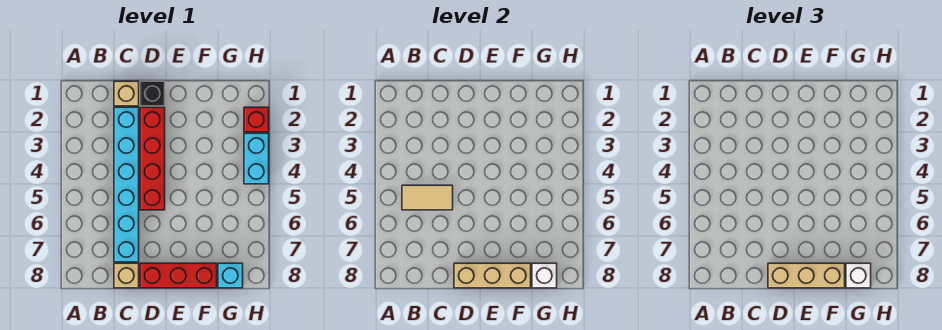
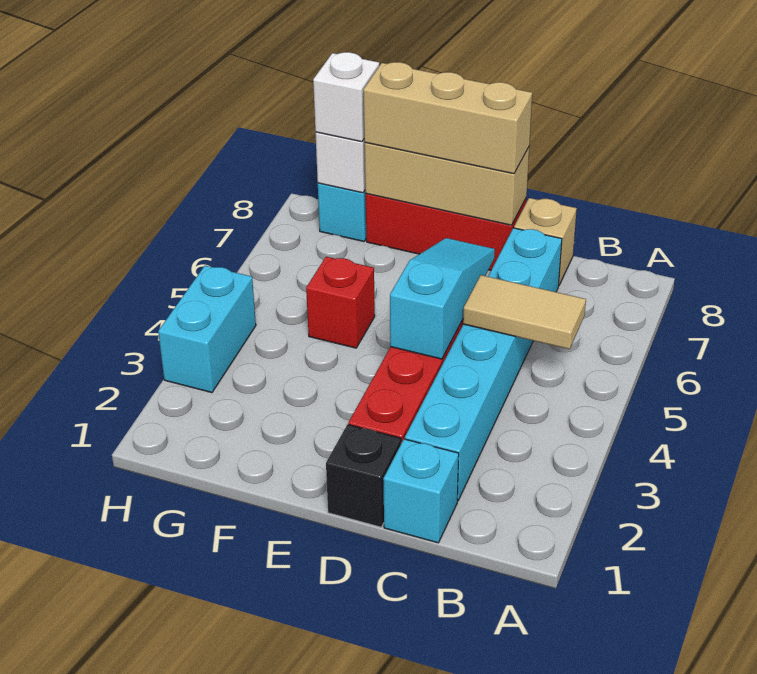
tan brick C1 level 1 -> cyan brick C1 level 1
none -> cyan slope D4:D6 level 2 top 4
red brick H2 level 1 -> red brick F5 level 1

